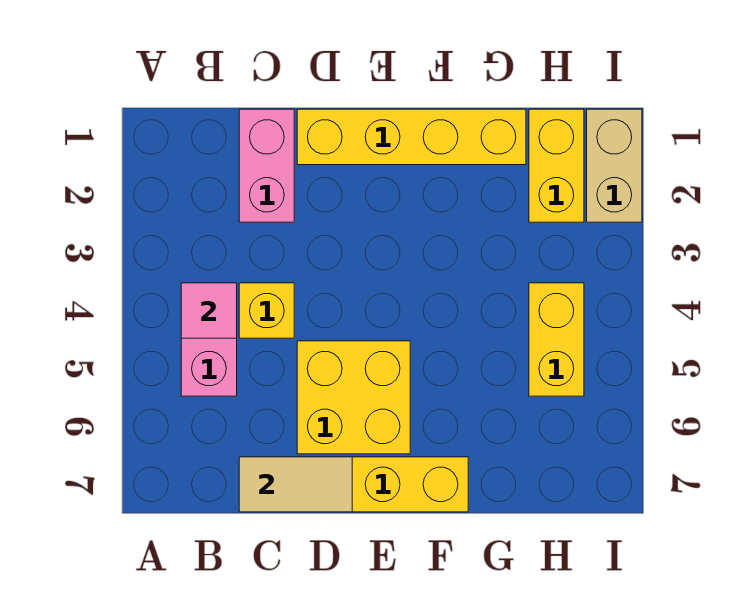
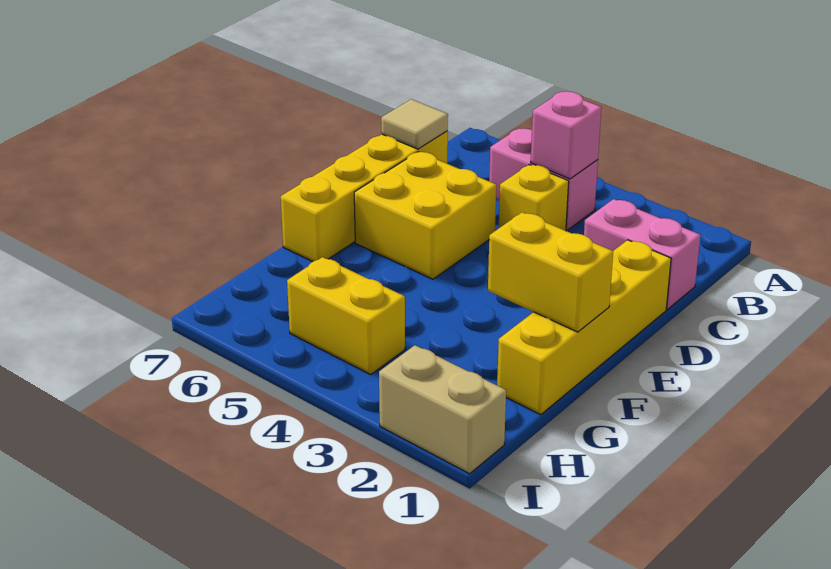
pink tile B4 level 2 -> pink brick B4 level 2
tan tile C7:D7 level 2 -> tan tile C7 level 2
yellow brick H1:H2 level 1 -> yellow brick F1:F2 level 2

